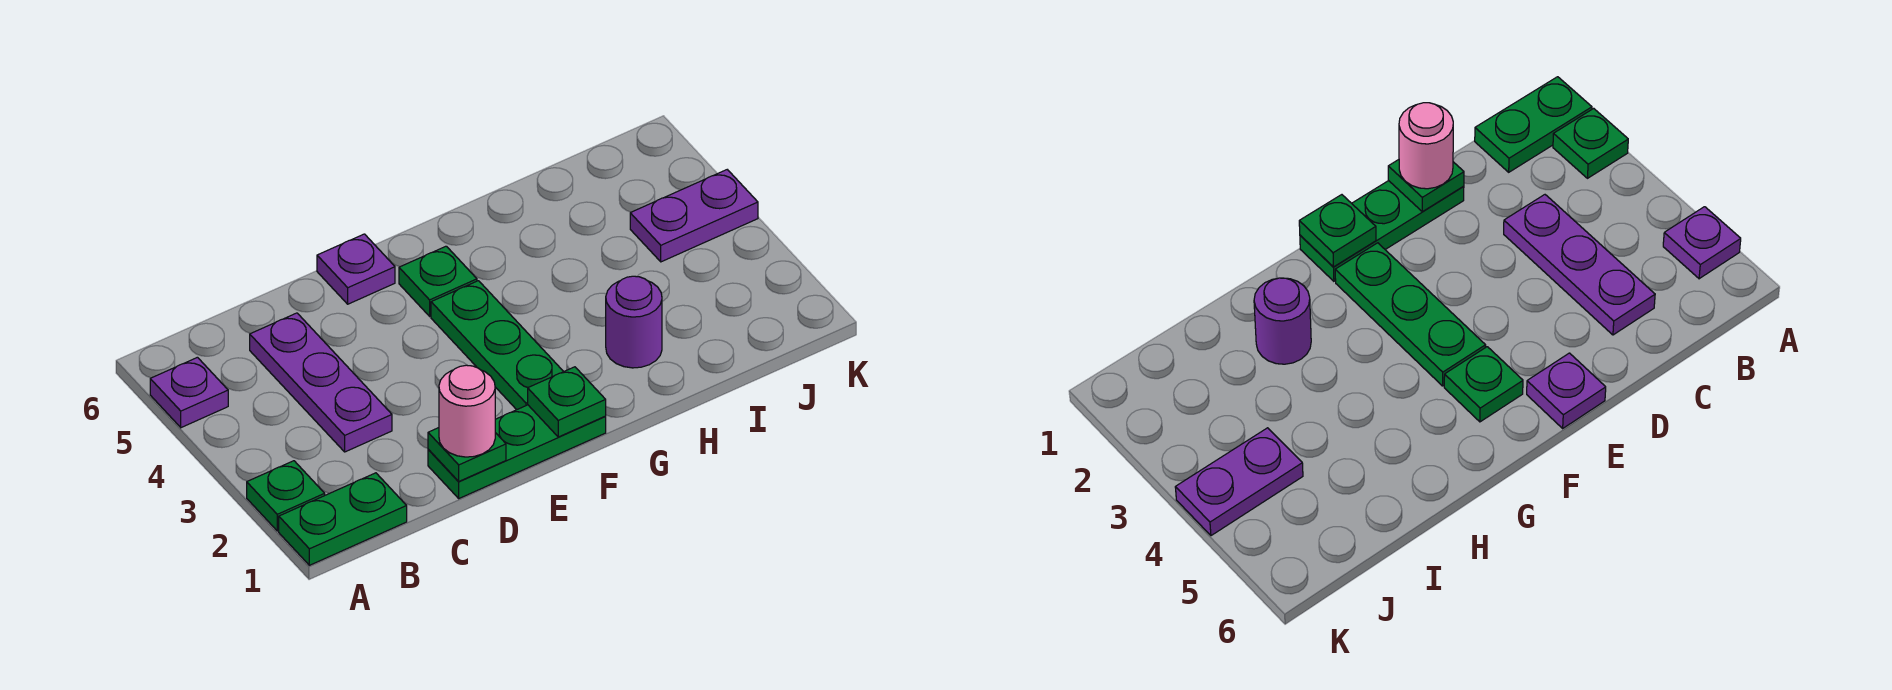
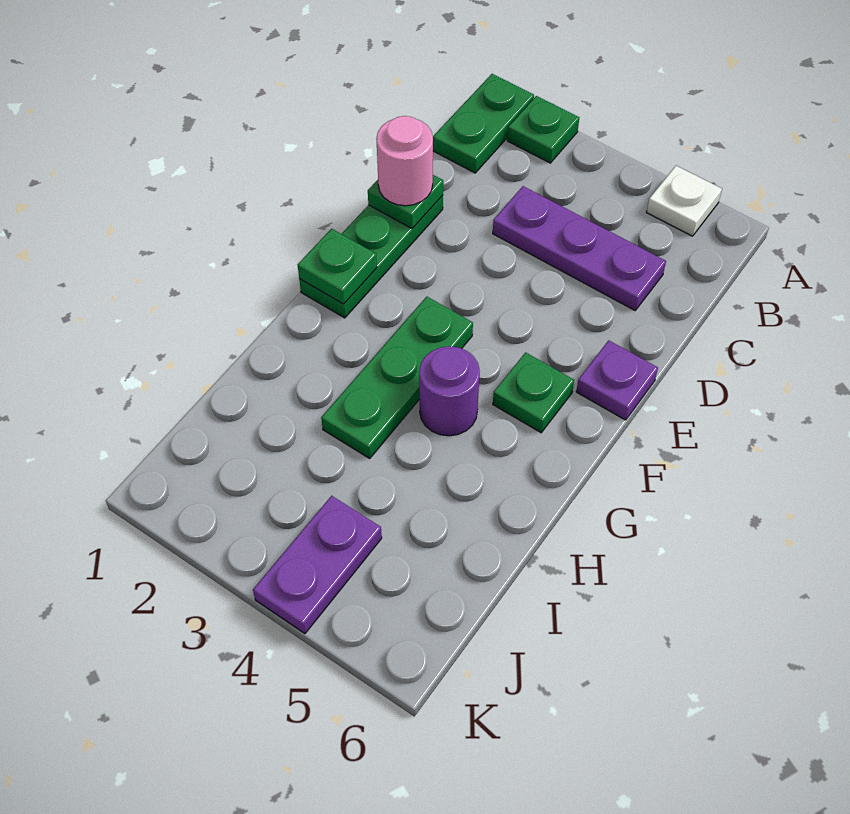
purple plate A5 level 1 -> white plate A5 level 1
green plate F2:F4 level 1 -> green plate F3:H3 level 1
purple round brick H2 level 1 -> purple round brick G4 level 1

